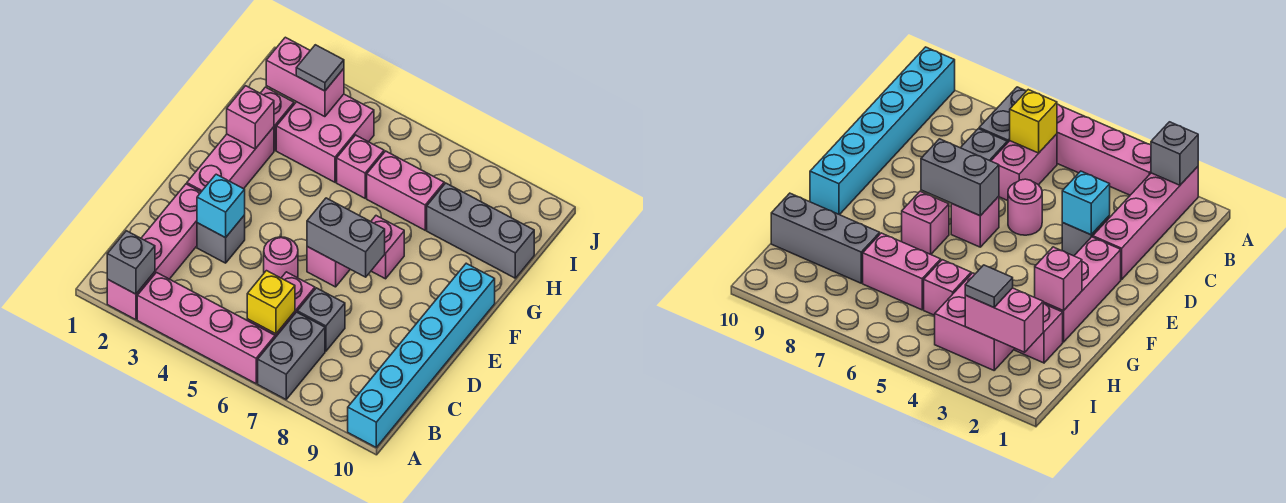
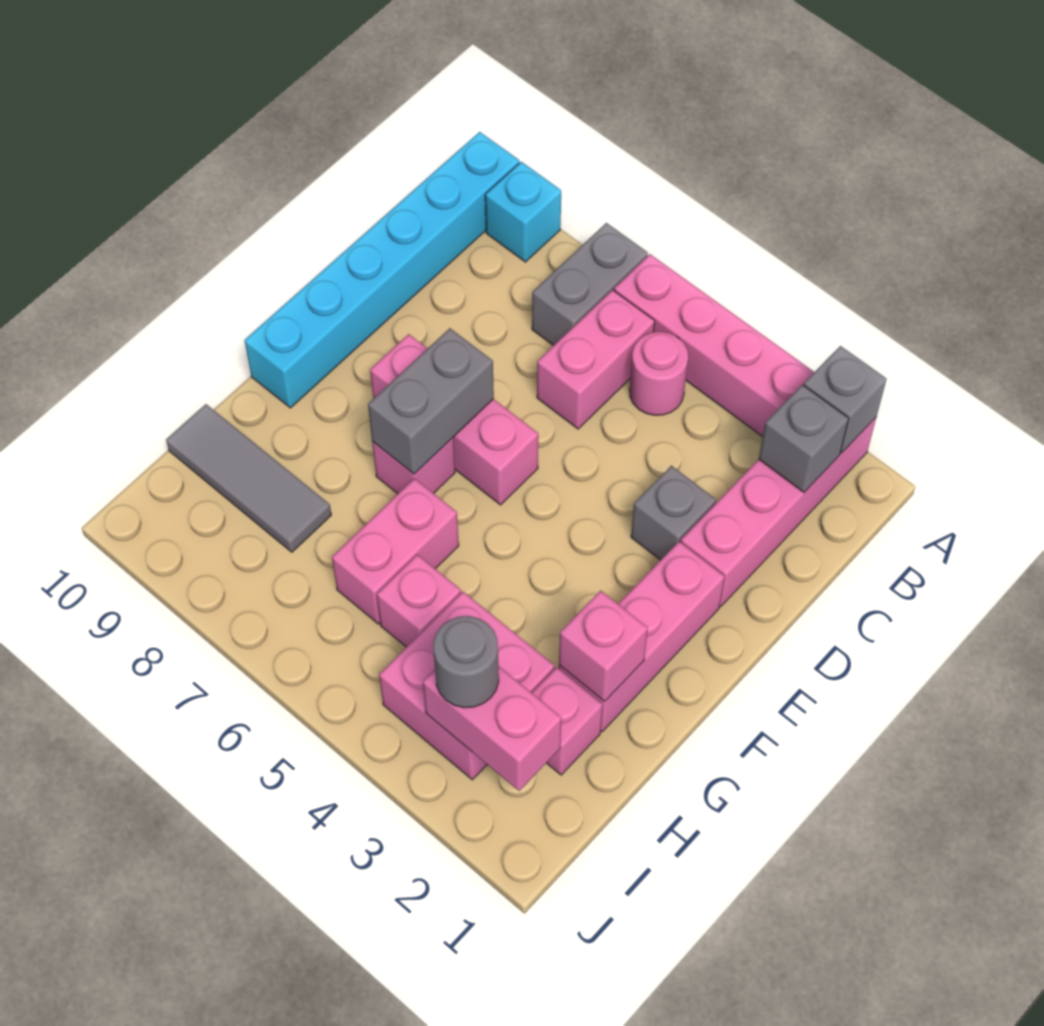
yellow brick B6 level 2 -> none
grey brick C7 level 1 -> grey brick B2 level 2
cyan brick D3 level 2 -> cyan brick A9 level 1
pink round brick D5 level 1 -> pink round brick B5 level 1
pink brick E6 level 1 -> pink brick E6:E8 level 1
grey brick E6:E7 level 2 -> grey brick E7:F7 level 2
pink brick H6:H7 level 1 -> pink brick G6:H6 level 1
grey brick H8:H10 level 1 -> grey tile H8:H10 level 1
grey tile I3 level 3 -> grey round brick I3 level 3

